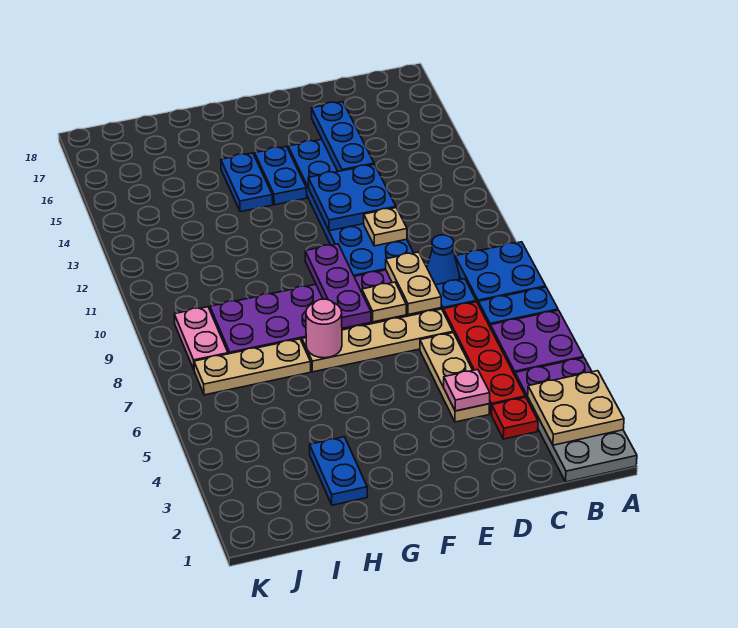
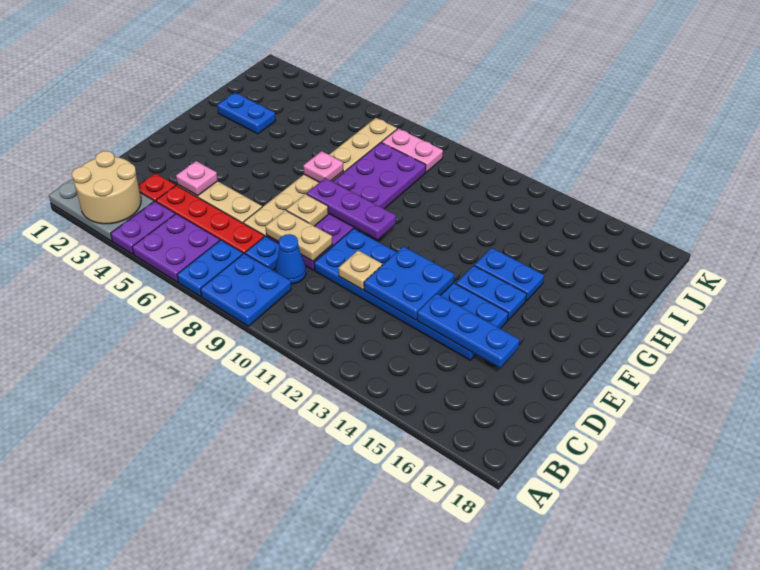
tan plate A2:B3 level 2 -> tan round brick A2:B3 level 2
pink round brick G7 level 2 -> pink plate G7 level 2

